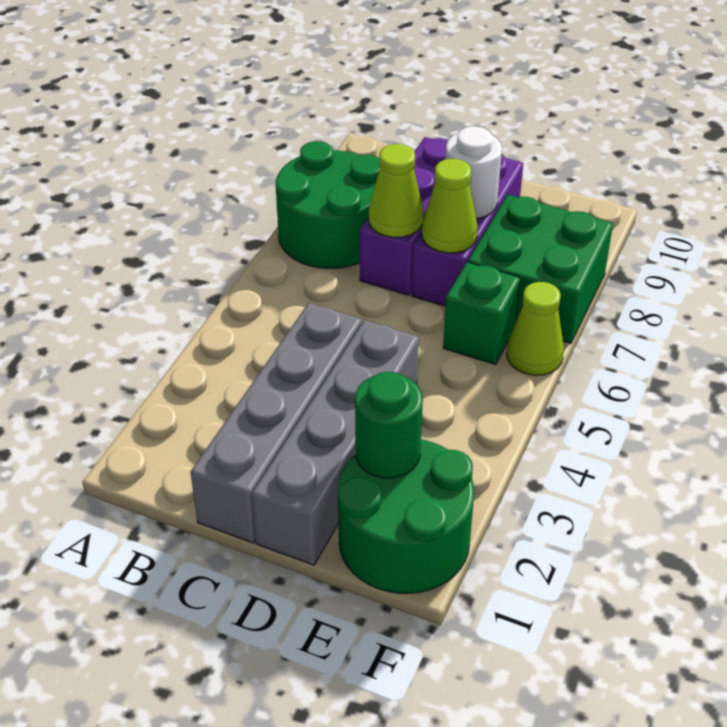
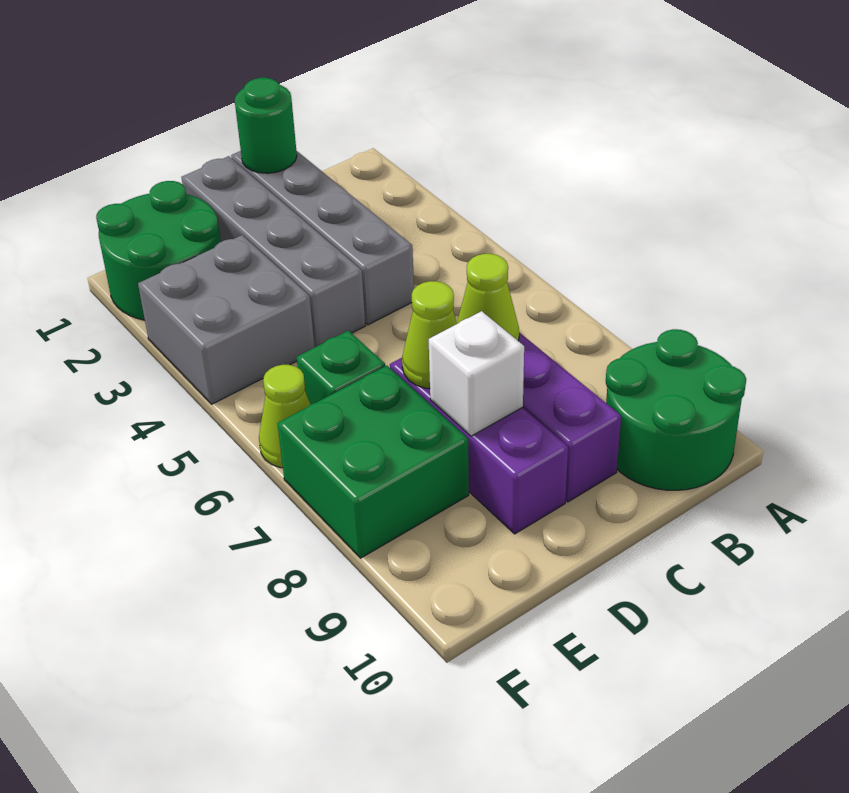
green round brick A7:B8 level 1 -> green round brick A9:B10 level 1
white round brick D8 level 2 -> white brick D8 level 2
green round brick E2 level 2 -> green round brick C1 level 2
none -> grey brick E3:F4 level 1

